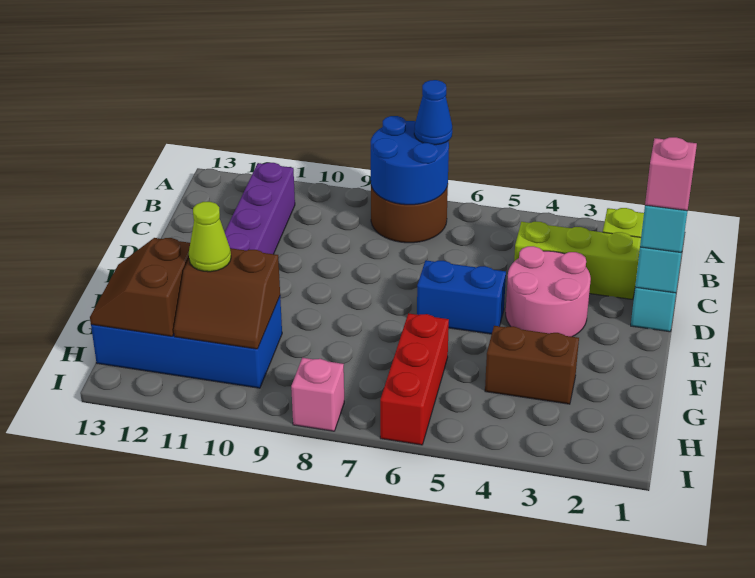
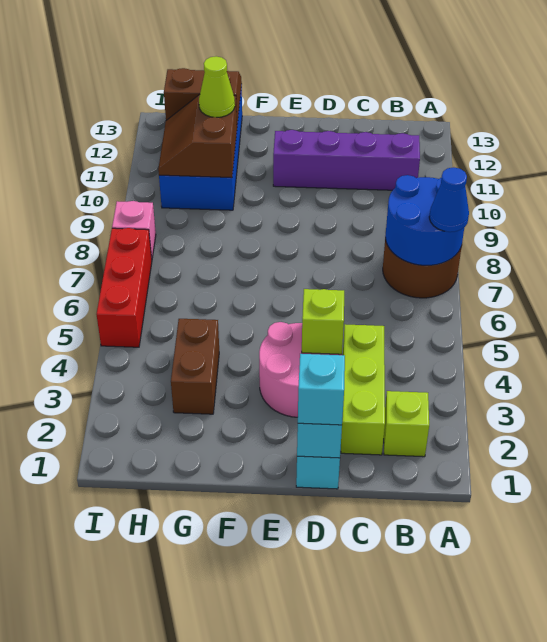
pink brick D1 level 4 -> none
none -> lime brick D4 level 2
blue brick E5:E6 level 1 -> none
red brick G6:I6 level 1 -> red brick I5:I7 level 1

